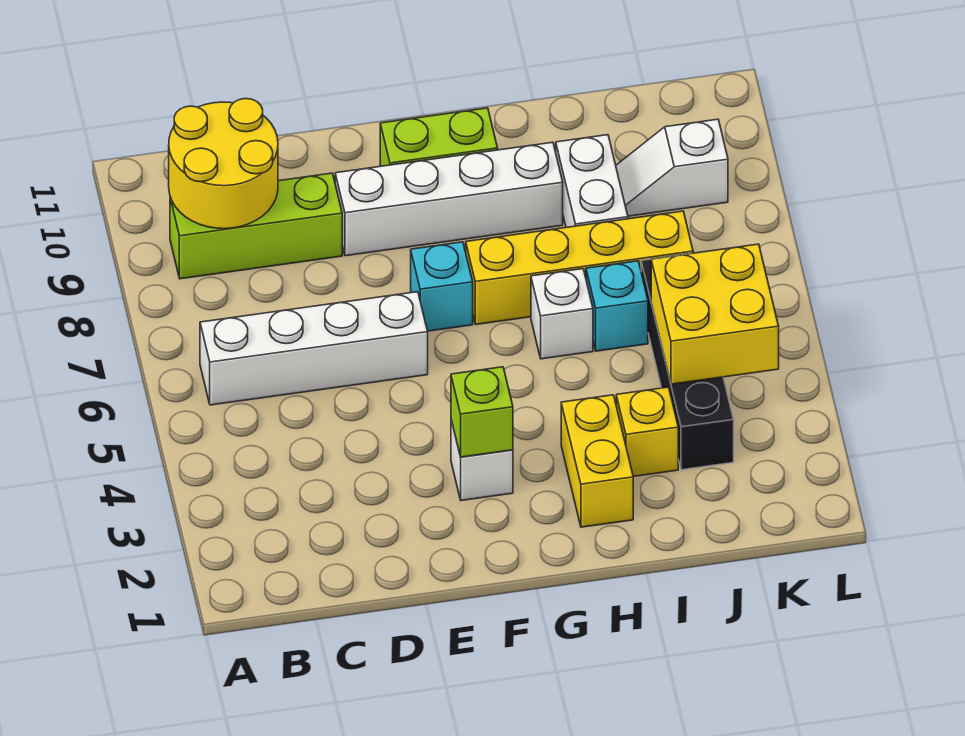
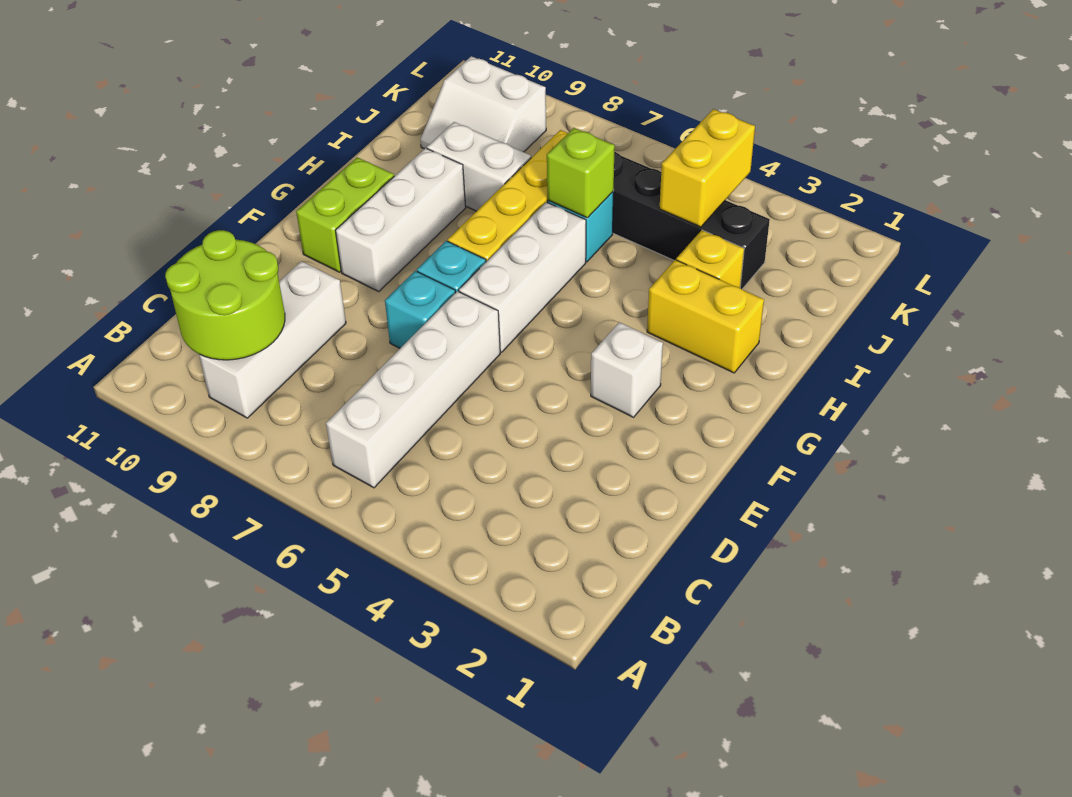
lime brick B9:D9 level 1 -> white brick B9:D9 level 1
yellow round brick B9:C10 level 2 -> lime round brick B9:C10 level 2
none -> cyan brick E7 level 1
white brick E9:H9 level 1 -> white brick F9:H9 level 1
lime brick F3 level 2 -> lime brick I6 level 2
white brick H6 level 1 -> white brick F6:H6 level 1
yellow brick J4:K5 level 2 -> yellow brick J4:K4 level 2
white slope J9:K9 level 1 top K -> white slope J9:K10 level 1 top K

